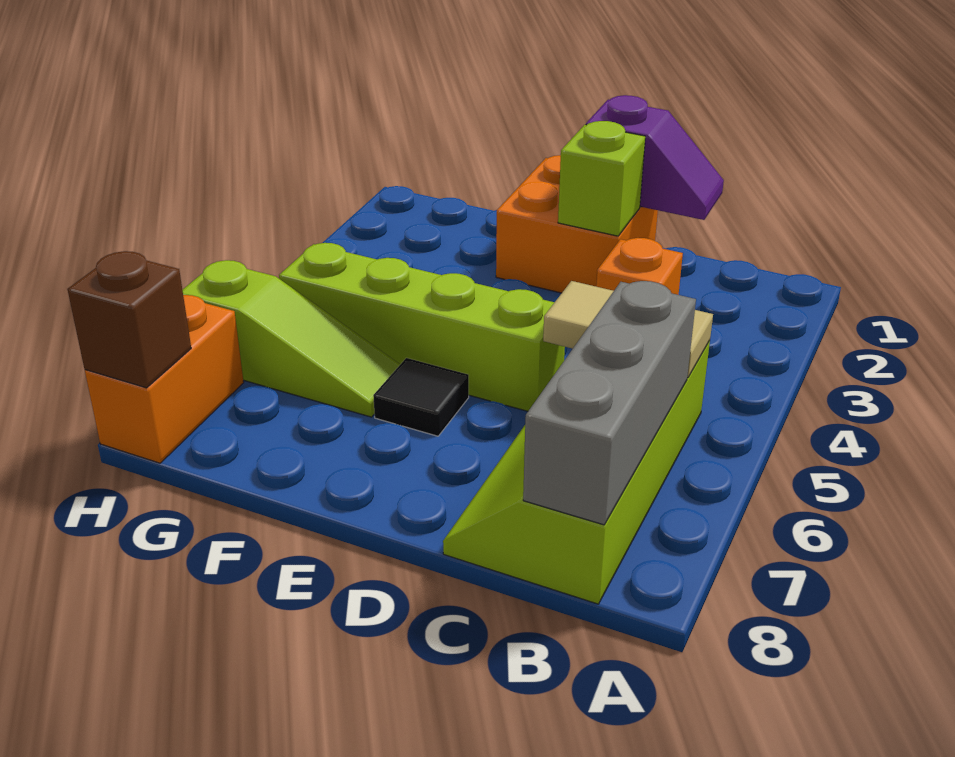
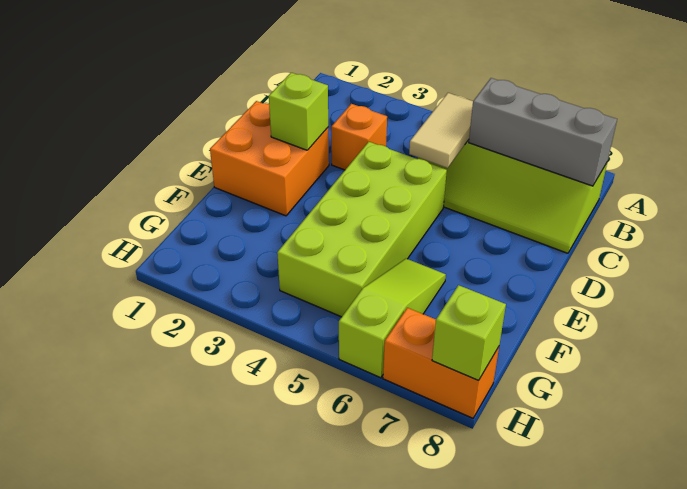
purple slope C1:D1 level 2 top D -> none
lime brick D5:G5 level 1 -> lime brick D4:G5 level 1
black tile E6 level 1 -> none
brown brick H8 level 2 -> lime brick H8 level 2

